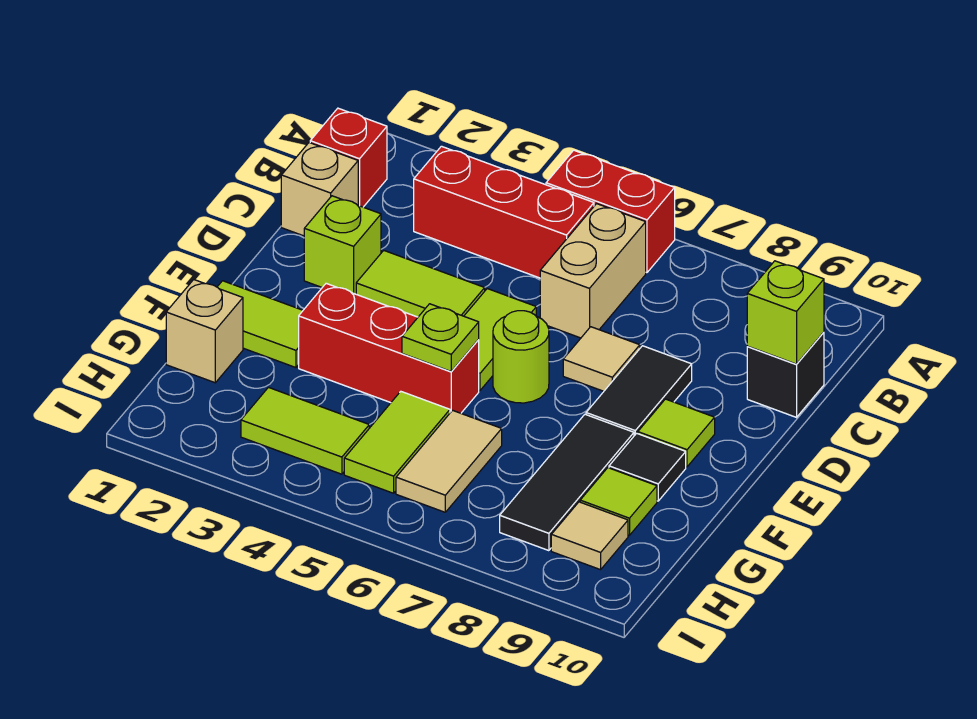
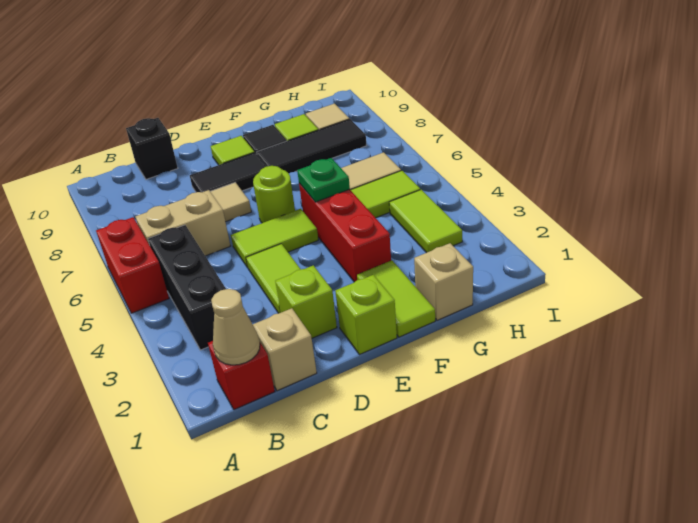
none -> tan cone B1 level 2
red brick B3:B5 level 1 -> black brick B3:B5 level 1
lime brick C10 level 2 -> lime brick E1 level 1
lime plate F5 level 2 -> green plate F5 level 2

